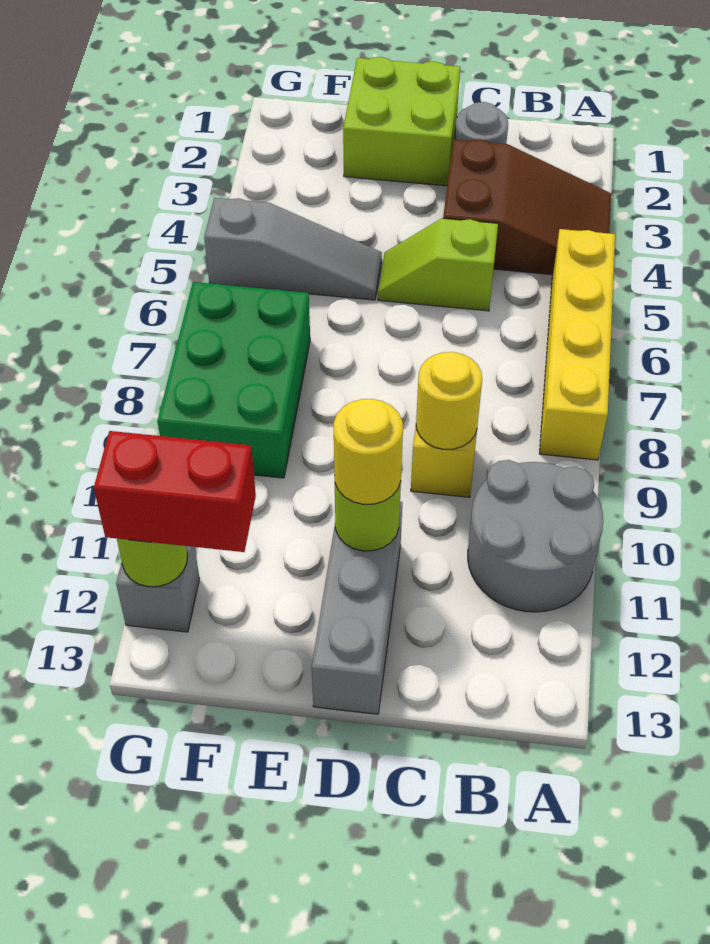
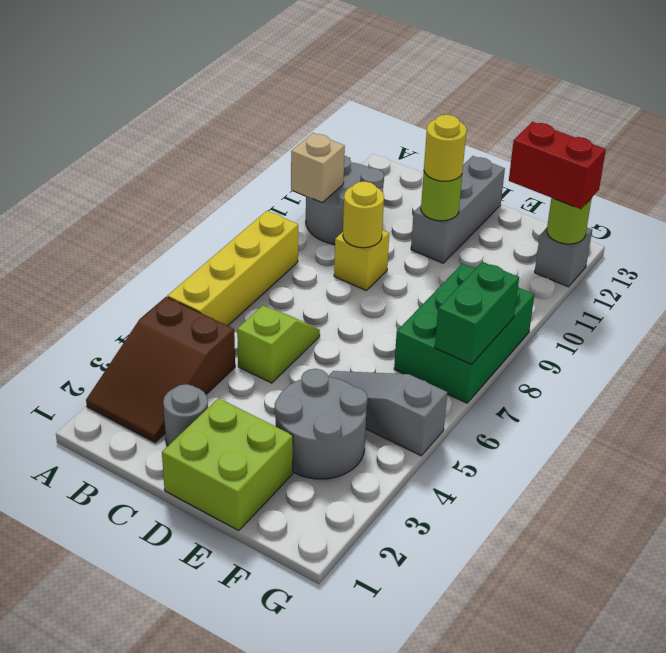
brown slope A3:C4 level 1 top C -> brown slope A2:B4 level 1 top 4
none -> tan brick A10 level 2
lime slope C5:D5 level 1 top C -> lime slope C5:C6 level 1 top 5
none -> grey round brick E3:F4 level 1
none -> green brick G7:G8 level 2

